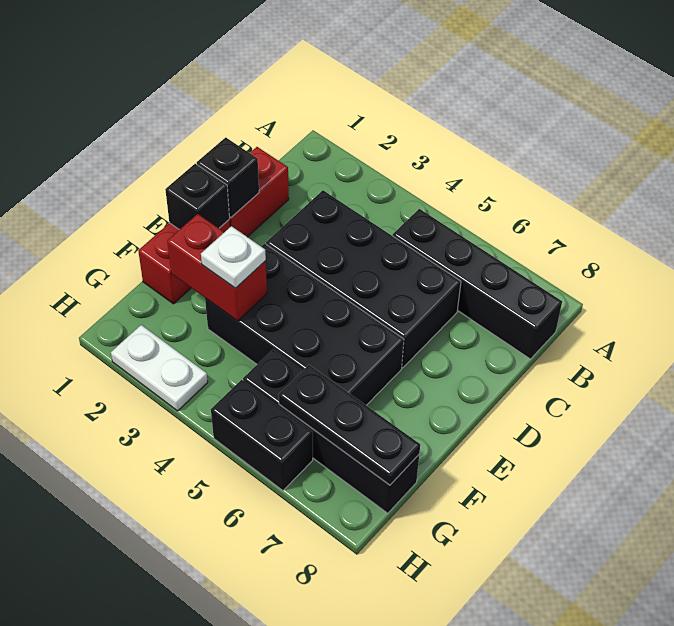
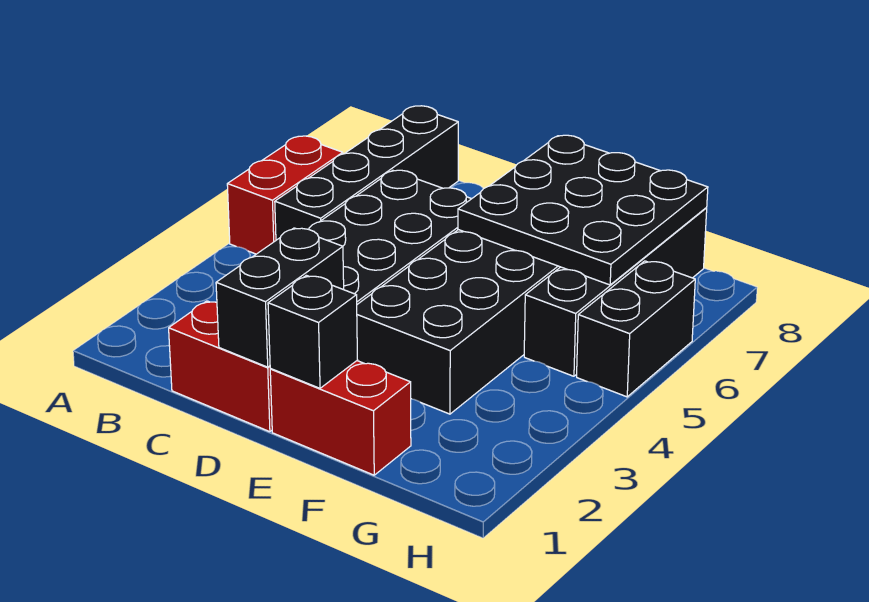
black brick D1 level 2 -> black brick D1:D2 level 2
red brick F2:F3 level 2 -> red brick A5:A6 level 1
white plate F3 level 3 -> none
black plate G6:G8 level 2 -> black plate E6:G8 level 2
white plate H2:H3 level 1 -> none

